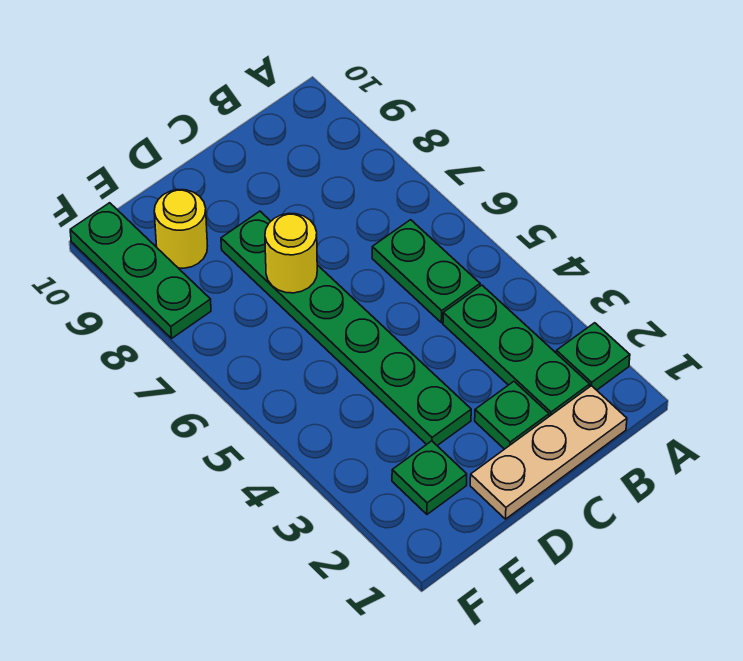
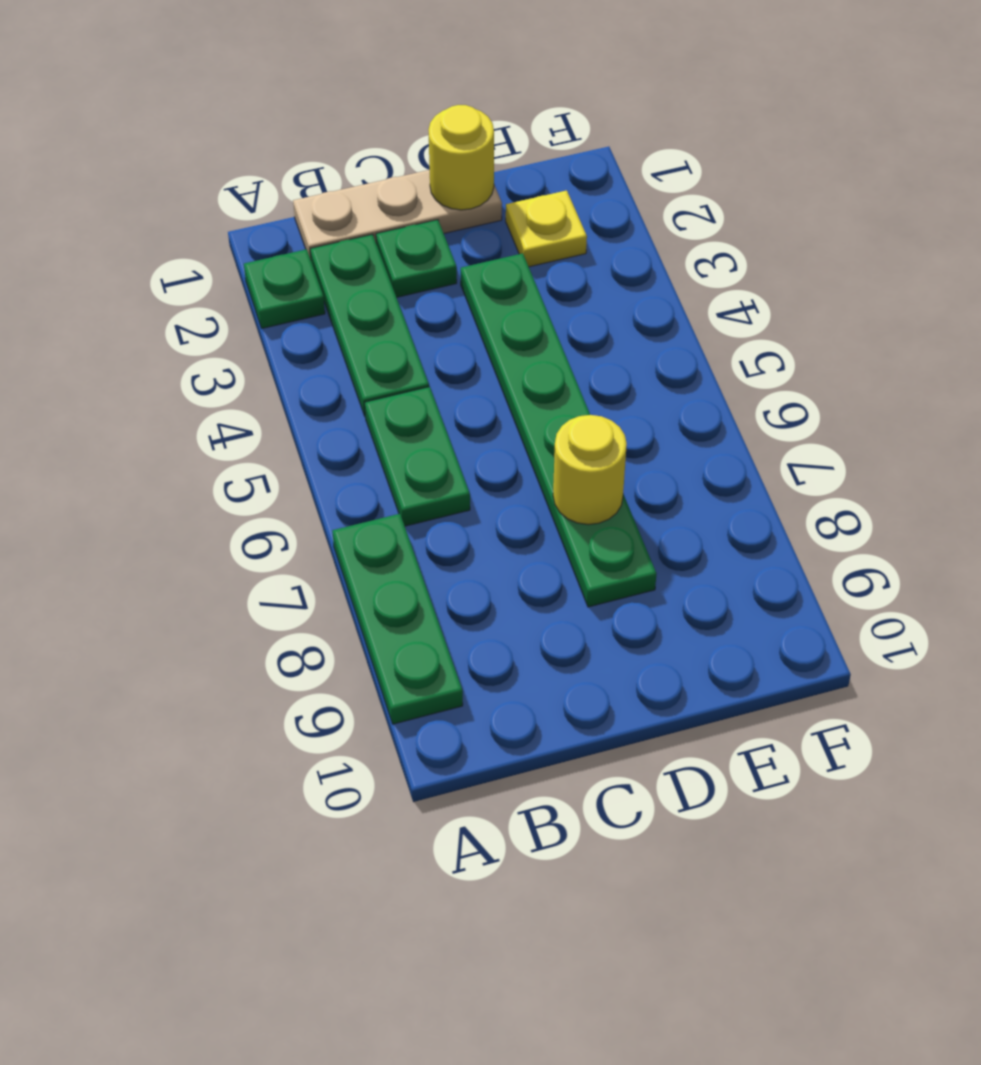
green plate E2 level 1 -> yellow plate E2 level 1
yellow round brick E9 level 1 -> yellow round brick D1 level 2
green plate F8:F10 level 1 -> green plate A7:A9 level 1

